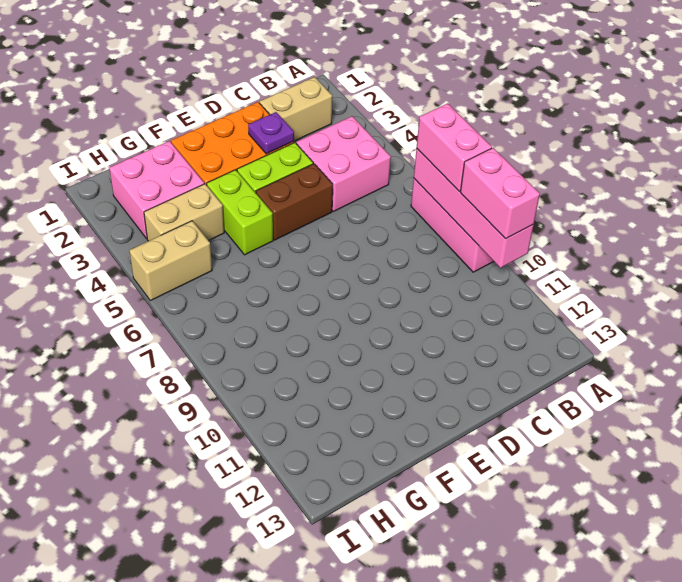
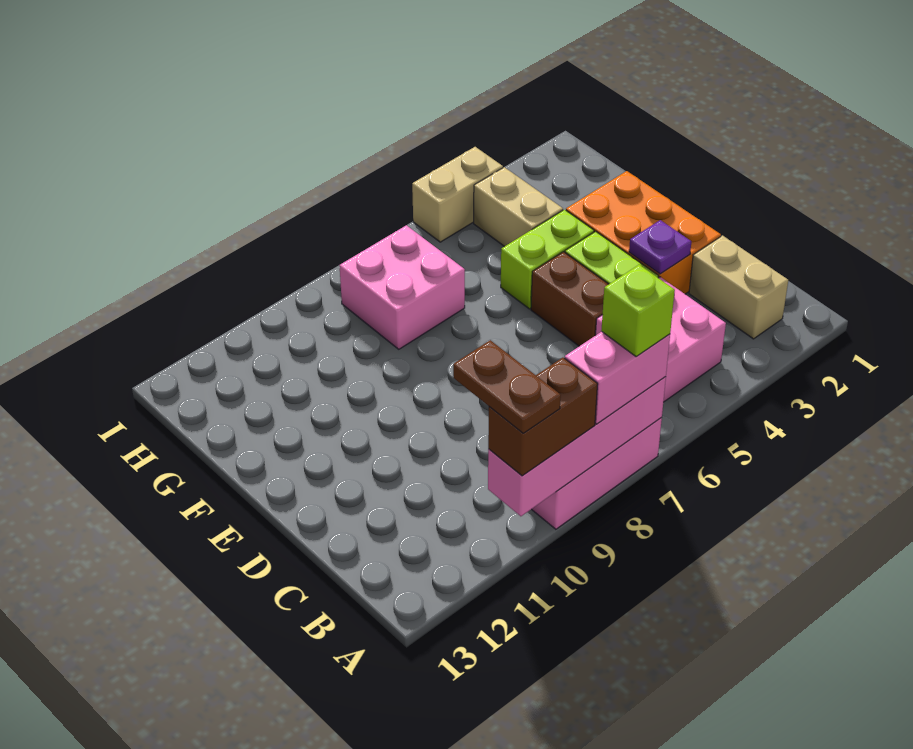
none -> lime brick A7 level 4
pink brick A9:A10 level 3 -> brown brick A9:A10 level 3
none -> brown plate A10:B10 level 4
pink brick G2:H3 level 1 -> pink brick G7:H8 level 1
tan brick H5:I5 level 1 -> tan brick I4:I5 level 1

